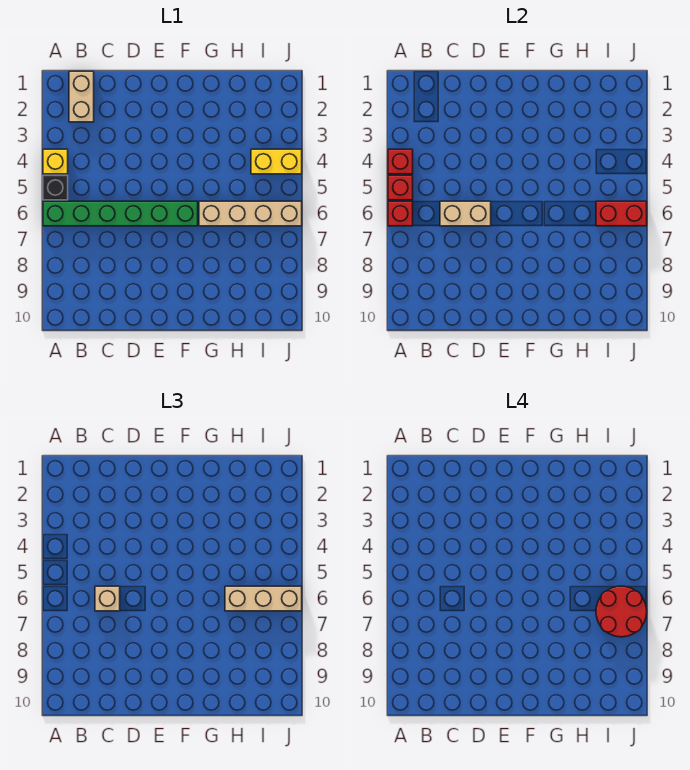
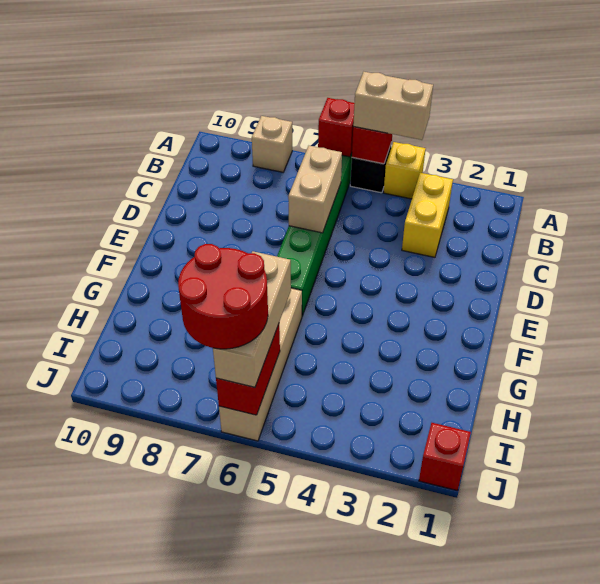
red brick A4 level 2 -> red brick J1 level 1
tan brick B1:B2 level 1 -> tan brick A4:A5 level 3
tan brick C6 level 3 -> tan brick A8 level 1
yellow brick I4:J4 level 1 -> yellow brick B3:C3 level 1

